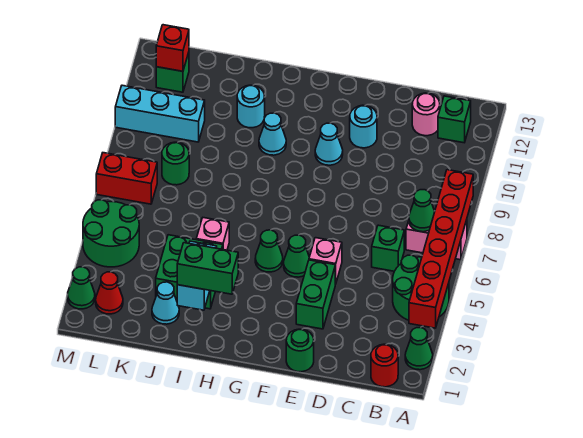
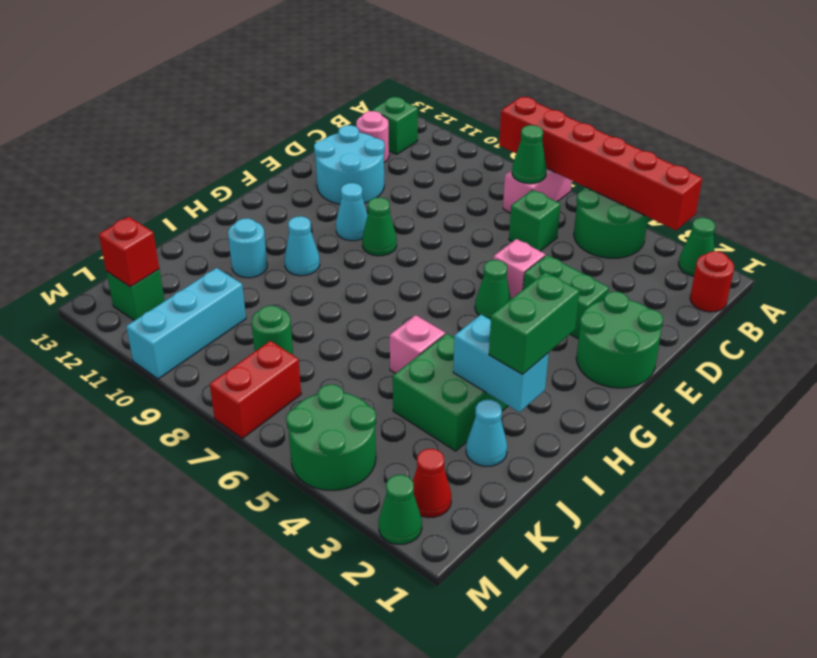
green round brick E1 level 1 -> green round brick E1:F2 level 1
cyan round brick E11 level 1 -> cyan round brick D11:E12 level 1
green cone G5 level 1 -> green cone F9 level 1

